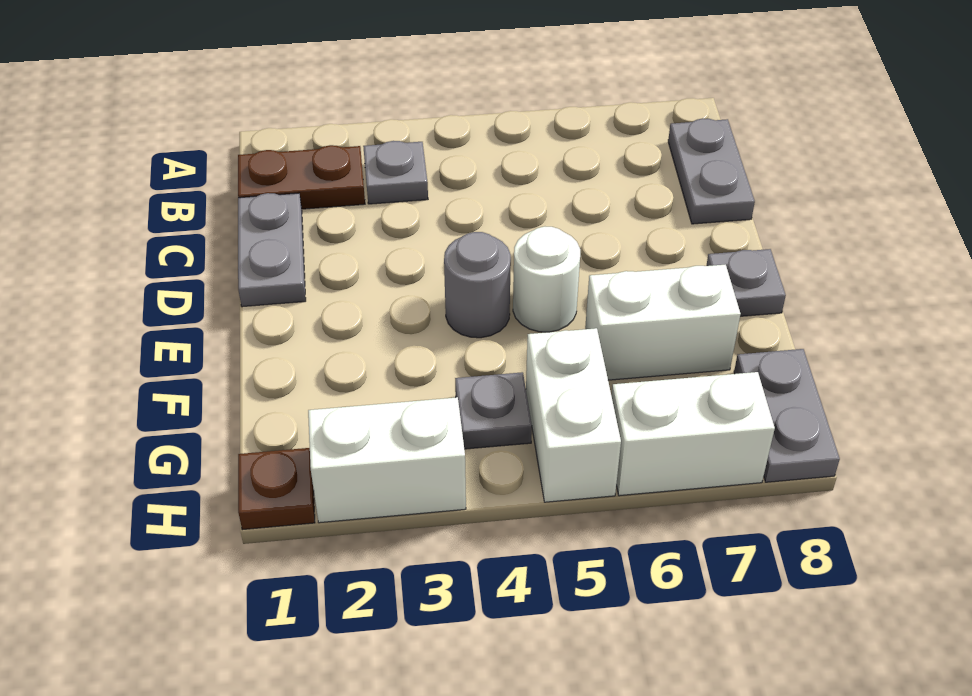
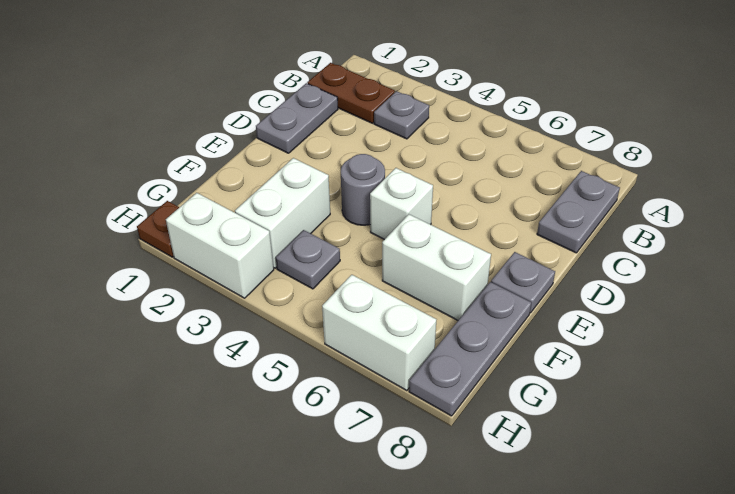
white round brick E5 level 1 -> white brick E5 level 1
white brick G5:H5 level 1 -> white brick F3:G3 level 1
grey plate G8:H8 level 1 -> grey plate F8:H8 level 1

